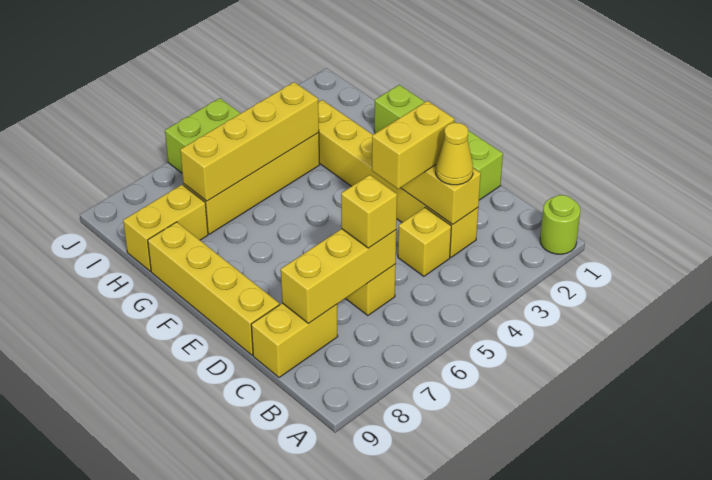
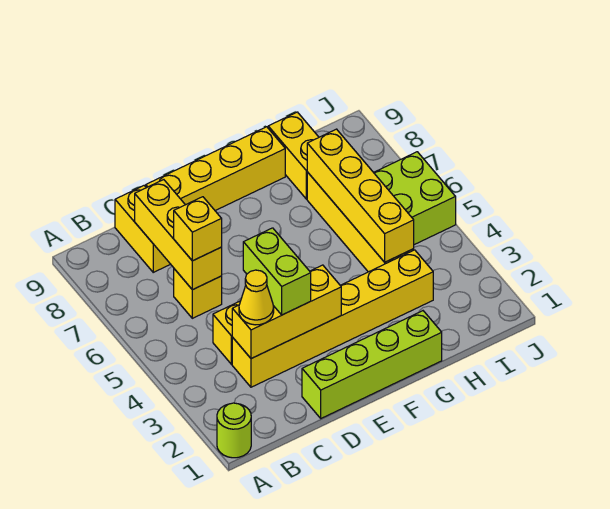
yellow brick D3:D4 level 3 -> lime brick D3:D4 level 3

